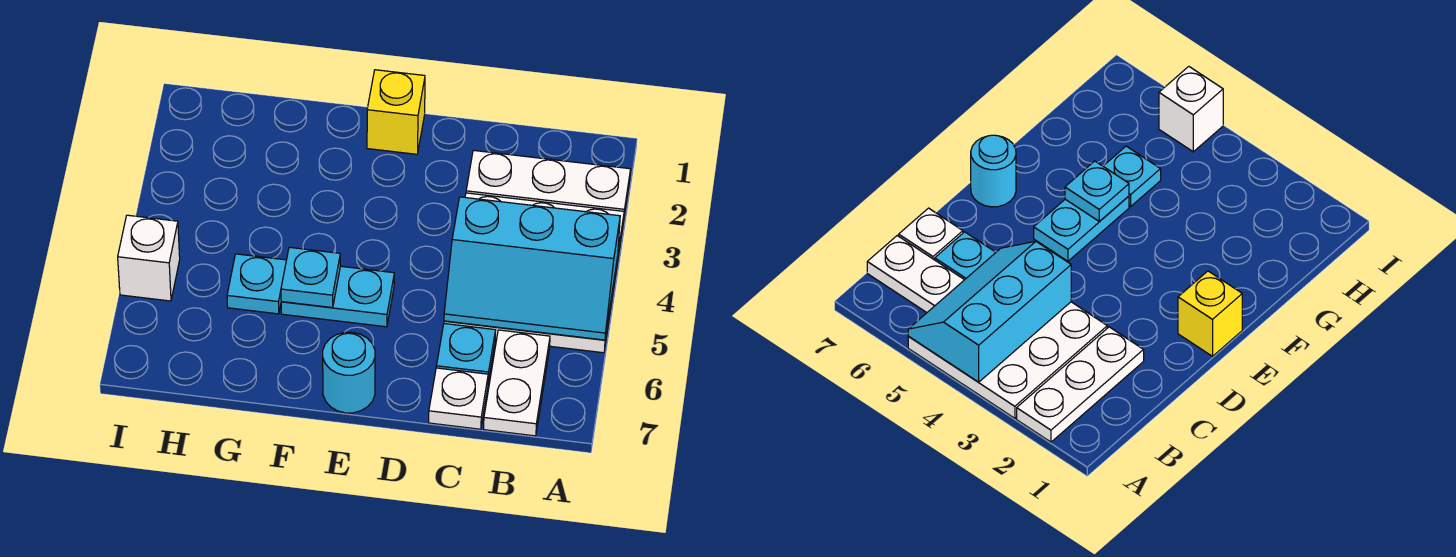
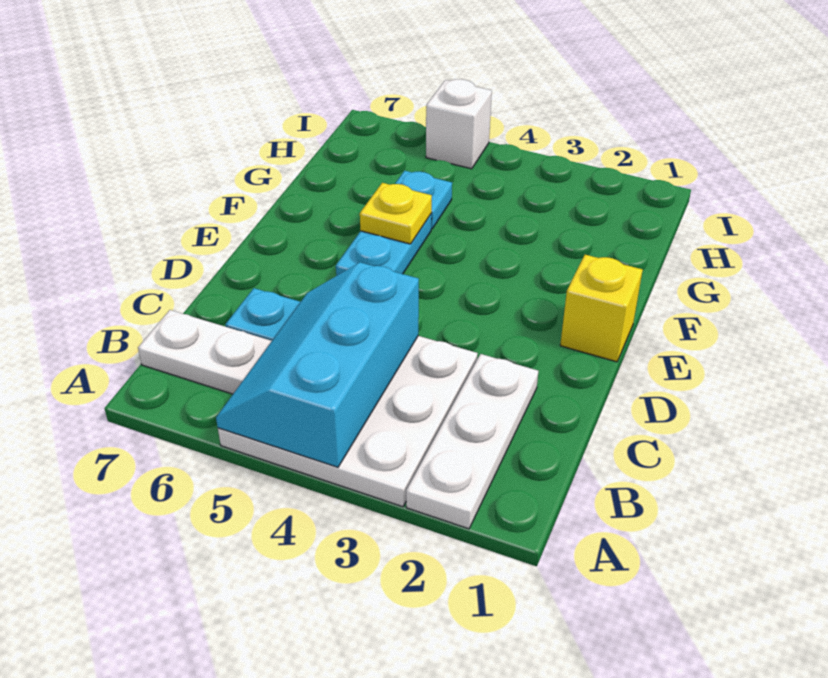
white plate C7 level 1 -> none
cyan round brick E7 level 1 -> none
cyan plate F5 level 2 -> yellow plate F5 level 2

